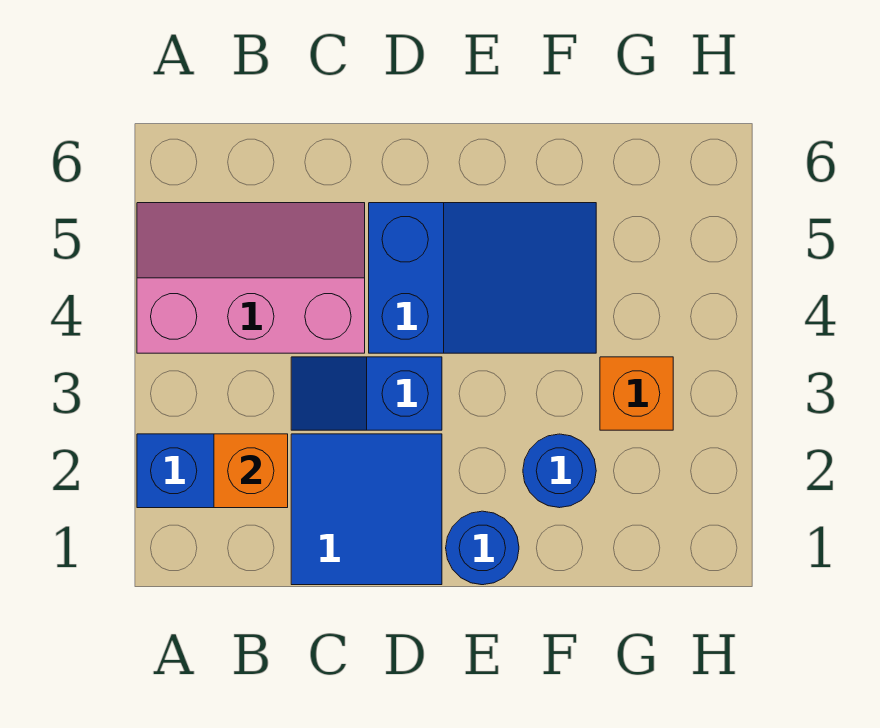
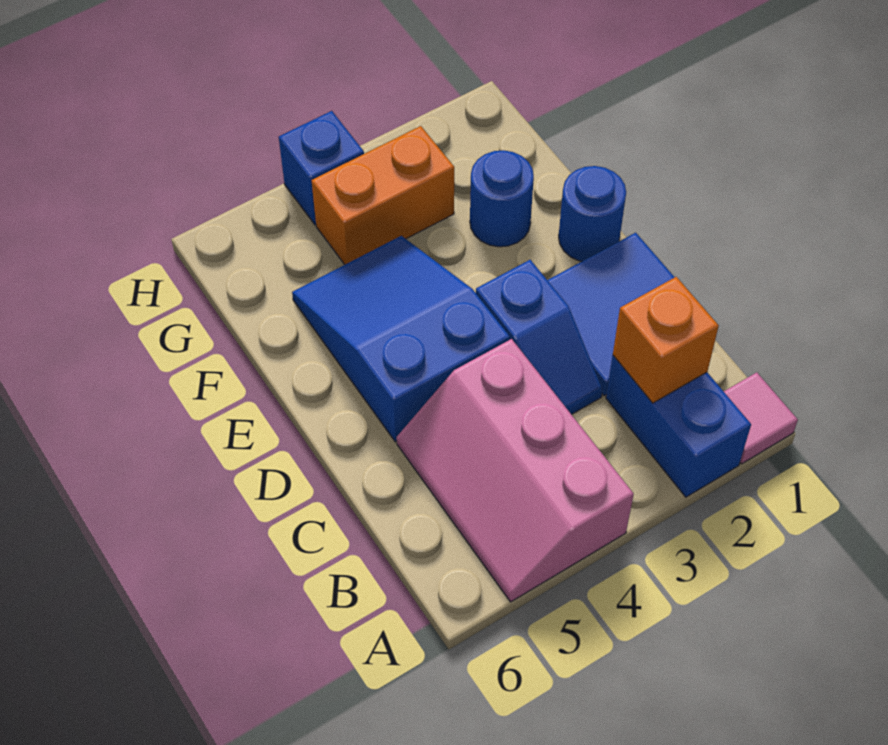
none -> pink tile A1 level 1
orange brick G3 level 1 -> orange brick G3:G4 level 1
none -> blue brick H4 level 1

